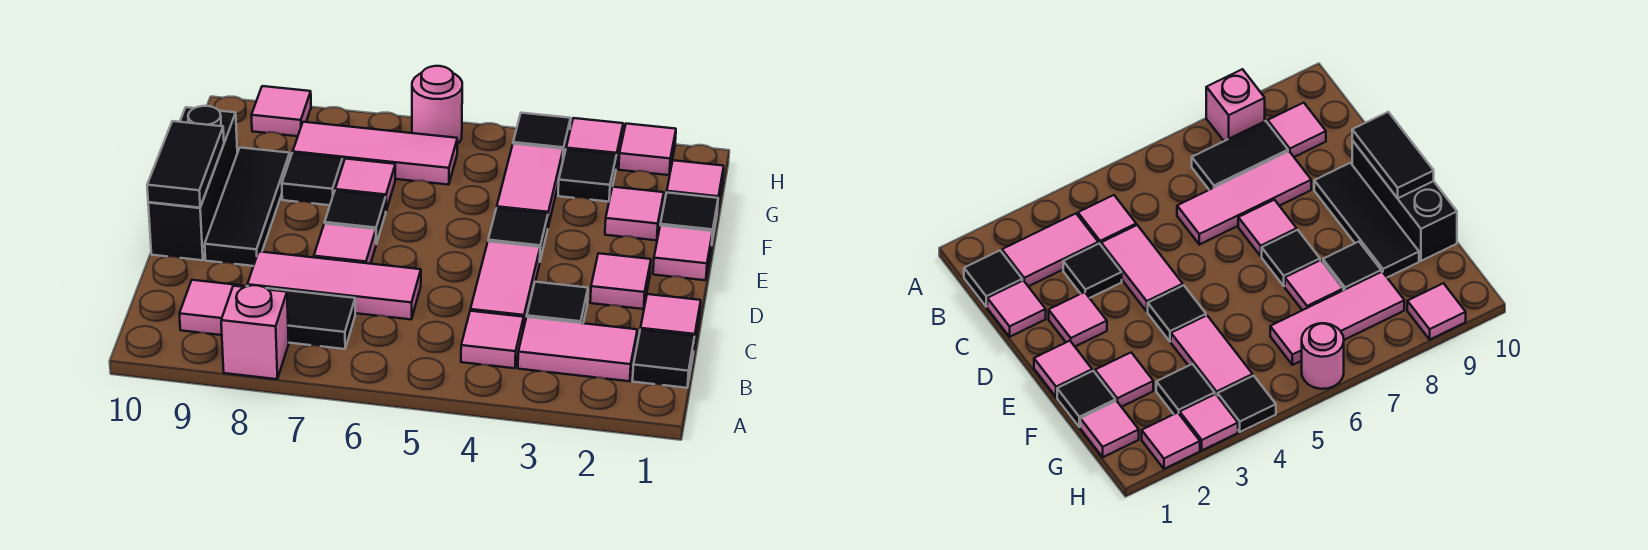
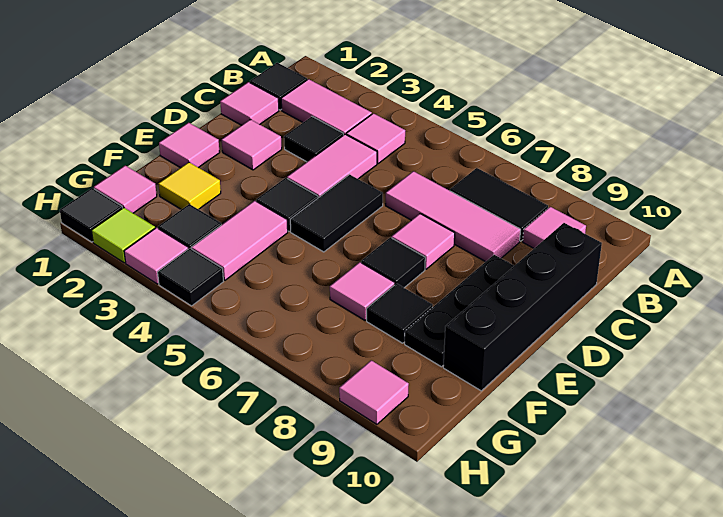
pink brick A8 level 1 -> none
black tile D9:F9 level 1 -> black plate D9:F9 level 1
black brick D10:F10 level 1 -> black brick C10:F10 level 1
black tile D10:E10 level 2 -> black tile D5:E5 level 1
black tile F1 level 1 -> black tile H1 level 1
pink tile F2 level 1 -> yellow tile F2 level 1
pink tile G6:G8 level 1 -> none
pink tile H2 level 1 -> lime tile H2 level 1
pink round brick H6 level 1 -> none

